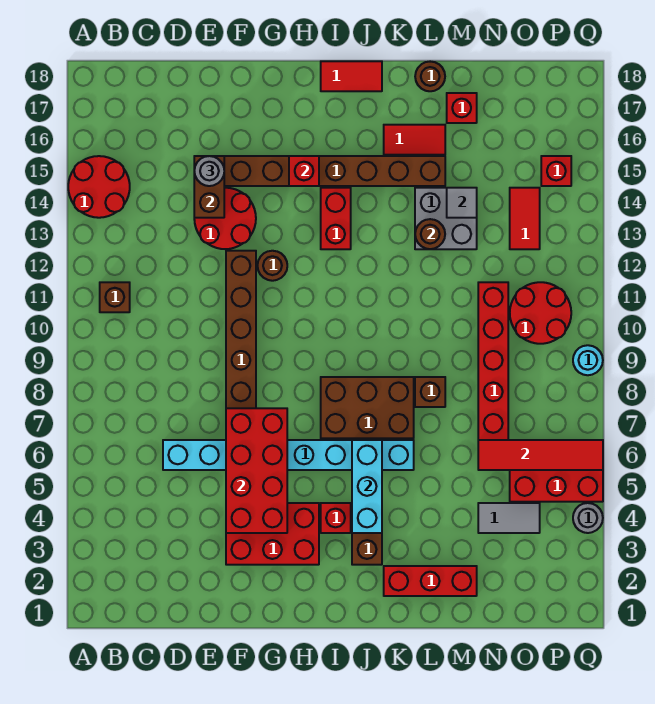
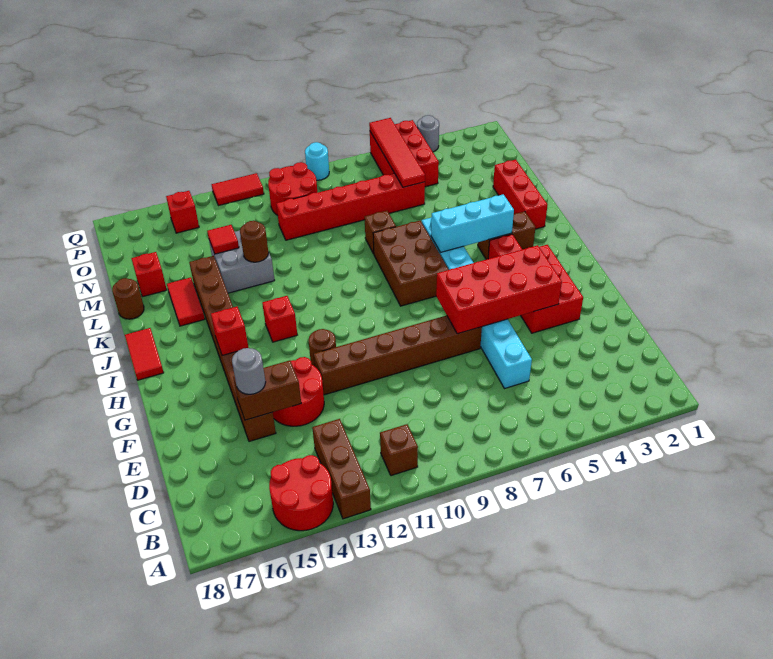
none -> brown brick A13:C13 level 1
red brick I13:I14 level 1 -> red brick I13 level 1
grey tile M14 level 2 -> red tile M14 level 2
grey tile N4:O4 level 1 -> none
red tile O13:O14 level 1 -> red tile Q12:Q13 level 1

